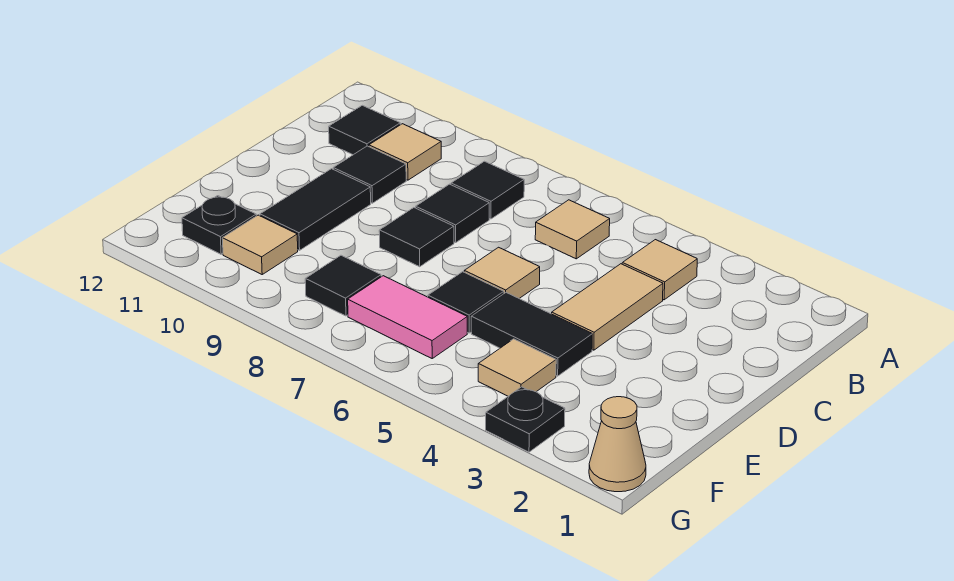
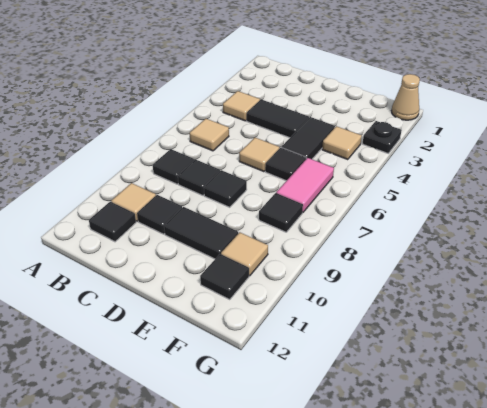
tan tile C4:D4 level 1 -> black tile C4:D4 level 1
black plate F11 level 1 -> black tile F11 level 1

